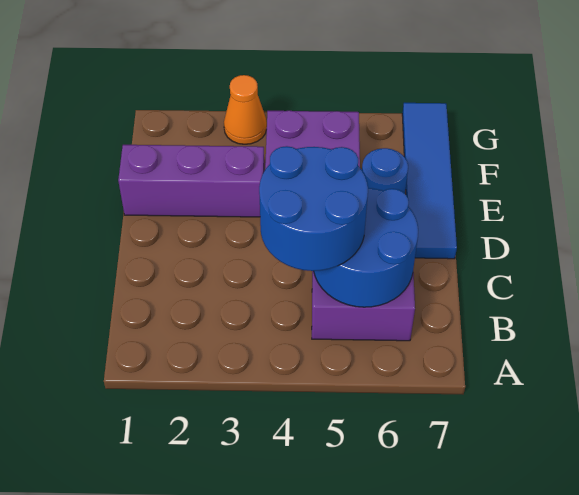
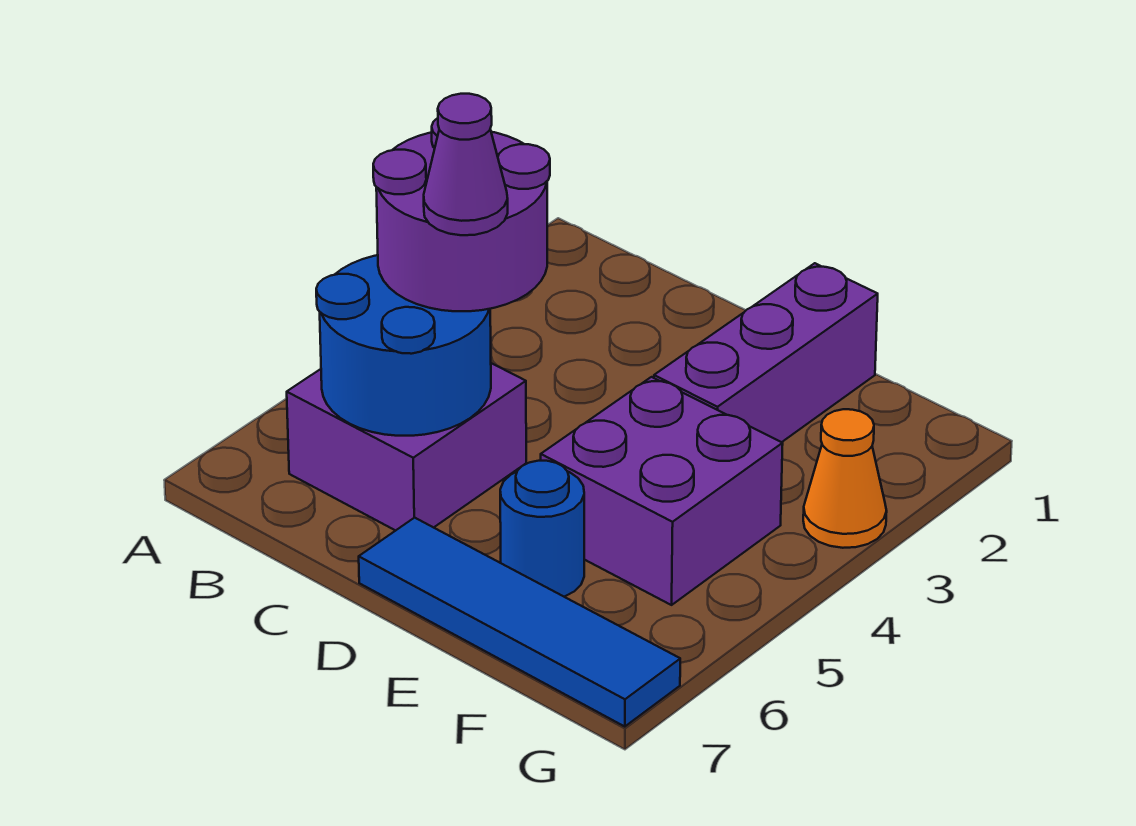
blue round brick B4:C5 level 3 -> purple round brick B4:C5 level 3
none -> purple cone C5 level 4

